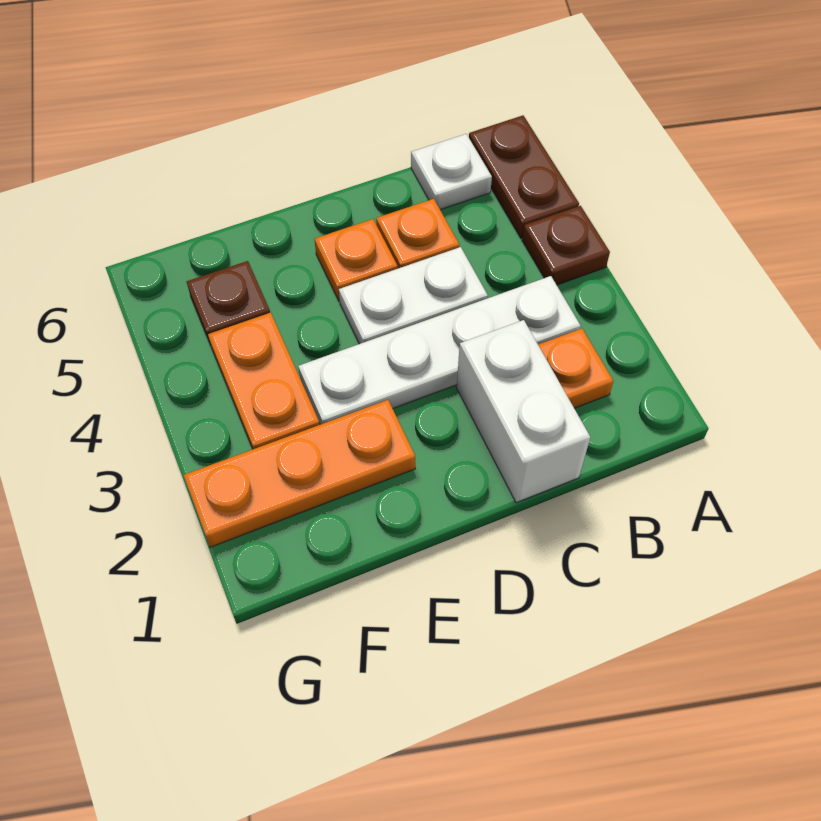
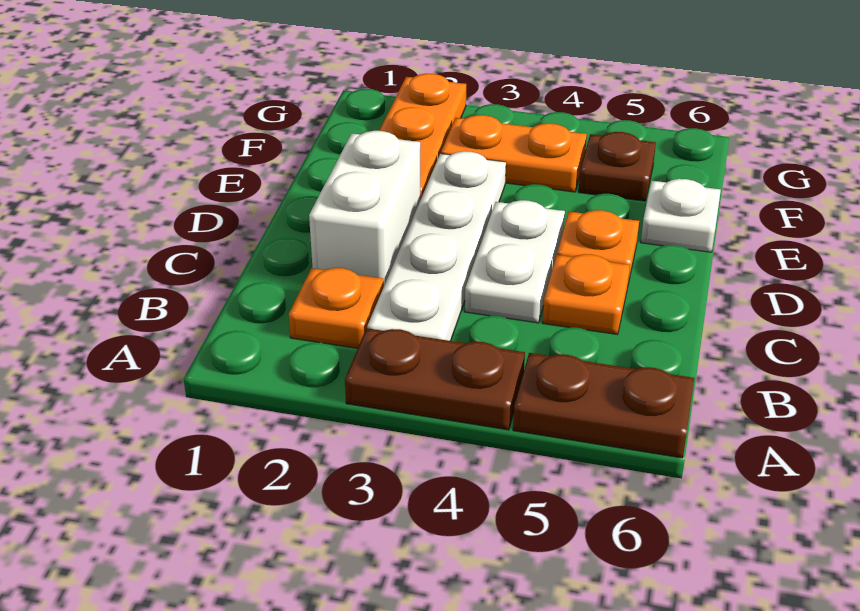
brown plate A4 level 1 -> brown plate A3:A4 level 1
white plate B6 level 1 -> white plate E6 level 1
white brick C1:C2 level 1 -> white brick C2:D2 level 1

